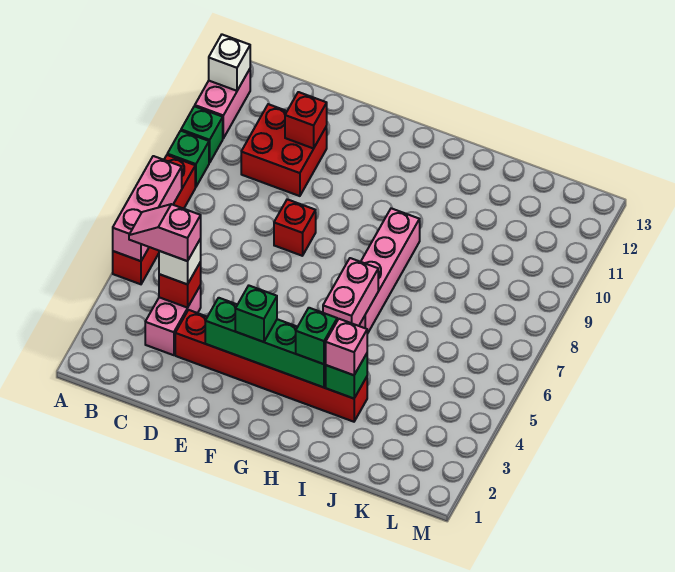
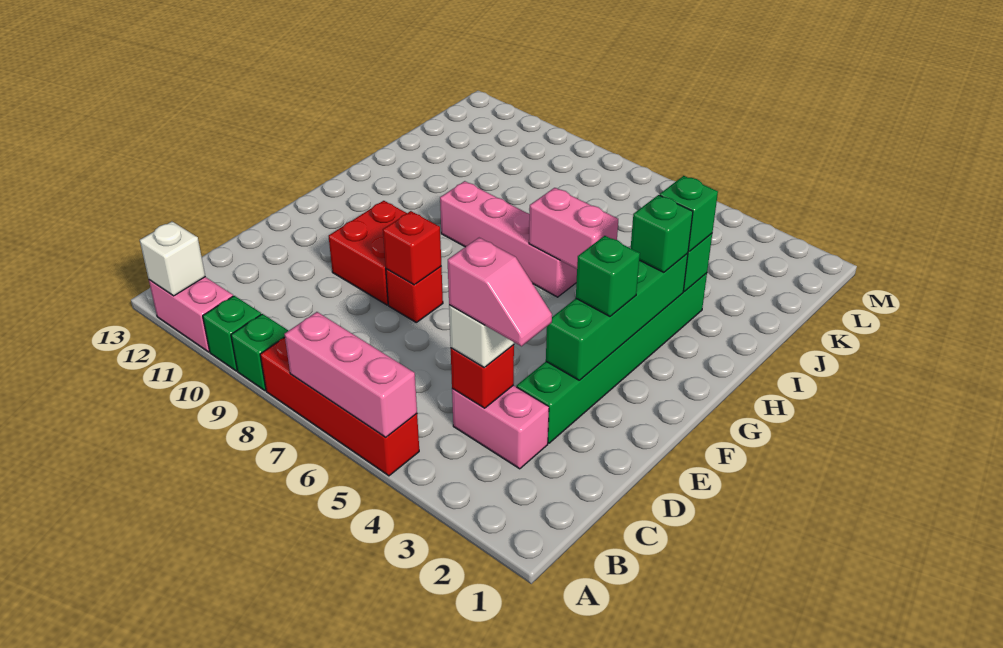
pink slope B4:C4 level 4 top C -> pink slope C3:C4 level 4 top 4
red brick C10:D11 level 1 -> red brick E9:F10 level 1
red brick D3:I3 level 1 -> green brick D3:I3 level 1
red brick D11 level 2 -> red brick E8 level 2
pink brick I3 level 3 -> green brick I3 level 3

